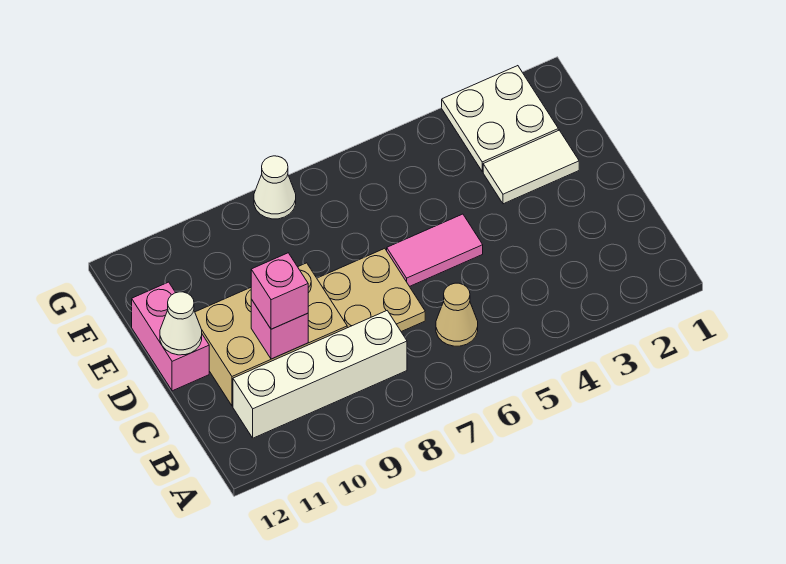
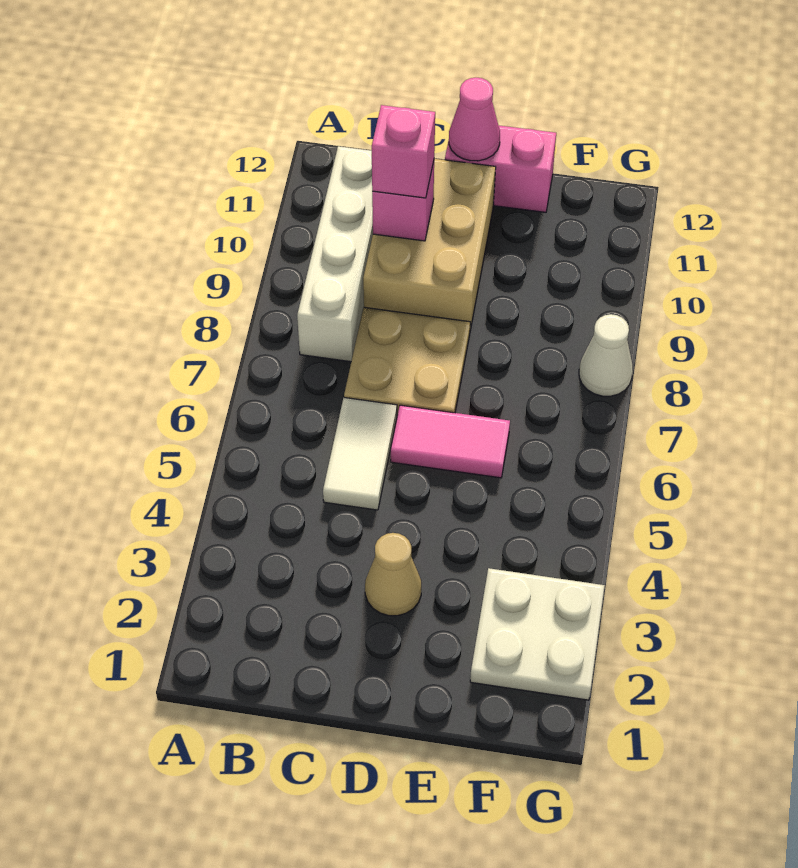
tan cone B6 level 1 -> tan cone D3 level 1
pink tile D5:D6 level 1 -> pink tile D6:E6 level 1
white cone D12 level 2 -> pink cone D12 level 2
white tile E2:E3 level 1 -> white tile C5:C6 level 1

